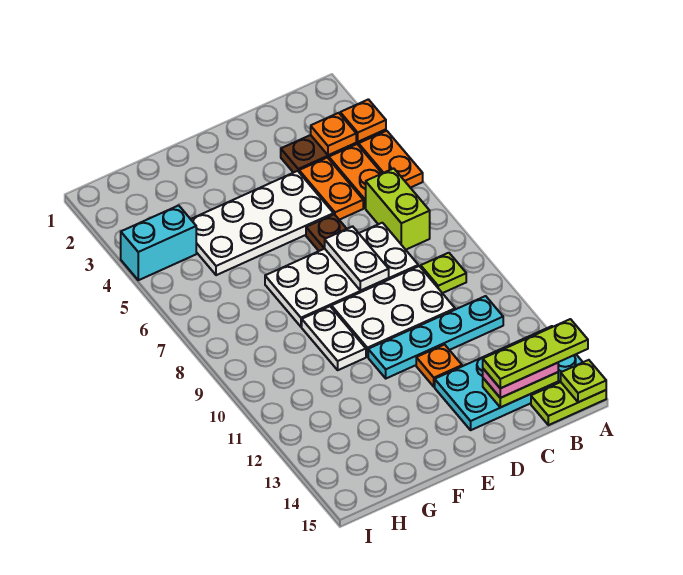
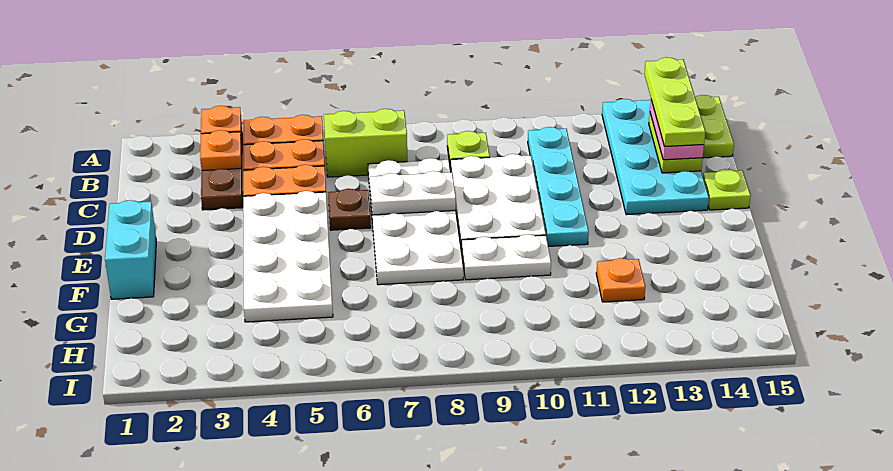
lime plate A15 level 2 -> lime plate D15 level 1
orange plate D12 level 1 -> orange plate G12 level 1
cyan brick H4:I4 level 1 -> cyan brick E1:F1 level 1

